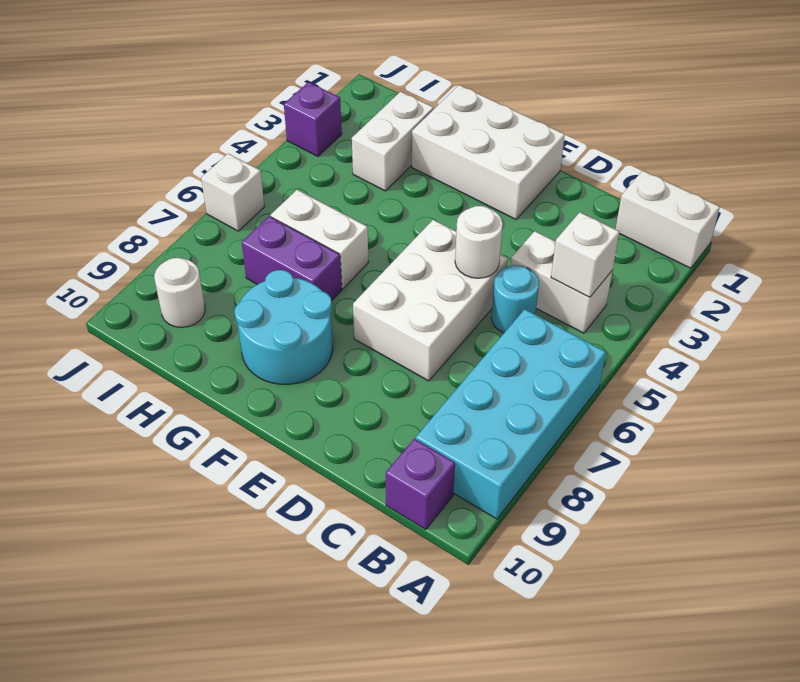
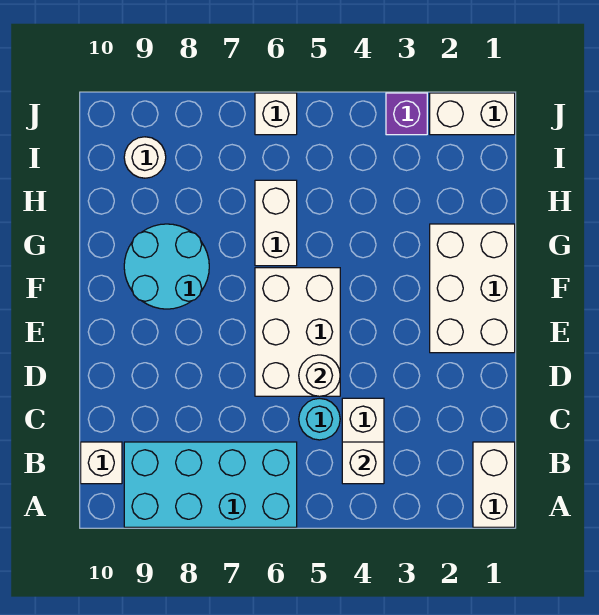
purple brick B10 level 1 -> white brick B10 level 1
white brick D5:E7 level 1 -> white brick D5:F6 level 1
purple brick G7:H7 level 1 -> none
white brick H2:H3 level 1 -> white brick J1:J2 level 1

